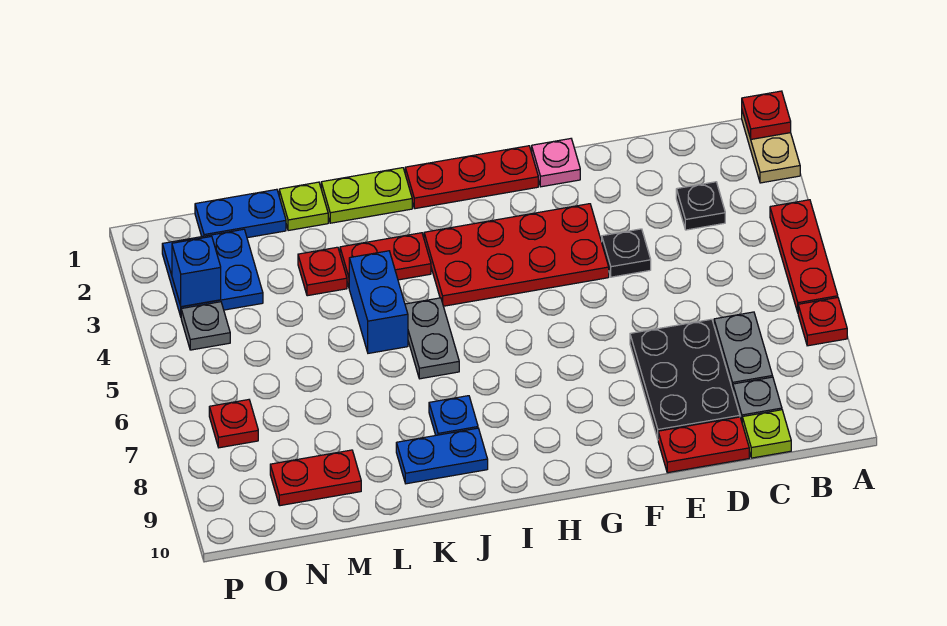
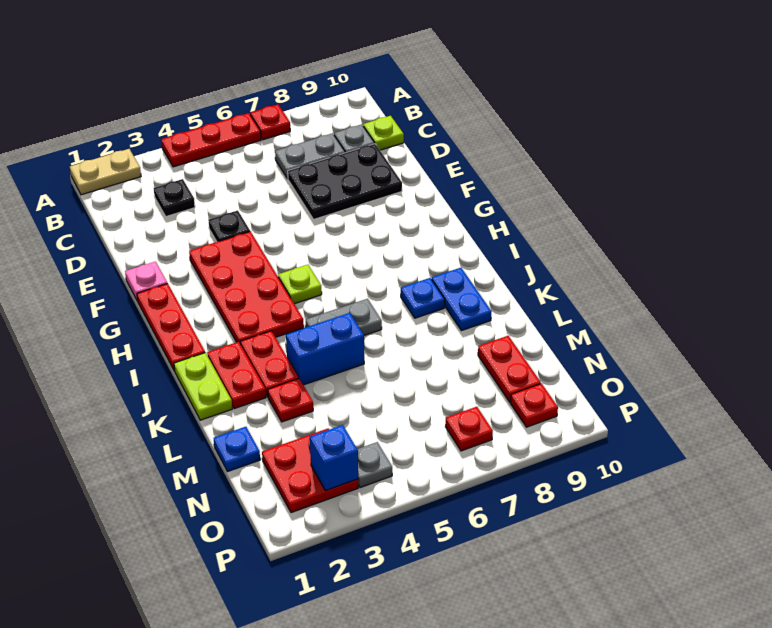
red plate A1 level 2 -> red plate O9 level 1
red plate D10:E10 level 1 -> red plate J2:K2 level 1
lime plate L1 level 1 -> lime plate H5 level 1
blue plate M1:N1 level 1 -> blue plate M1 level 1
blue plate N2:O3 level 1 -> red plate N2:O3 level 1

